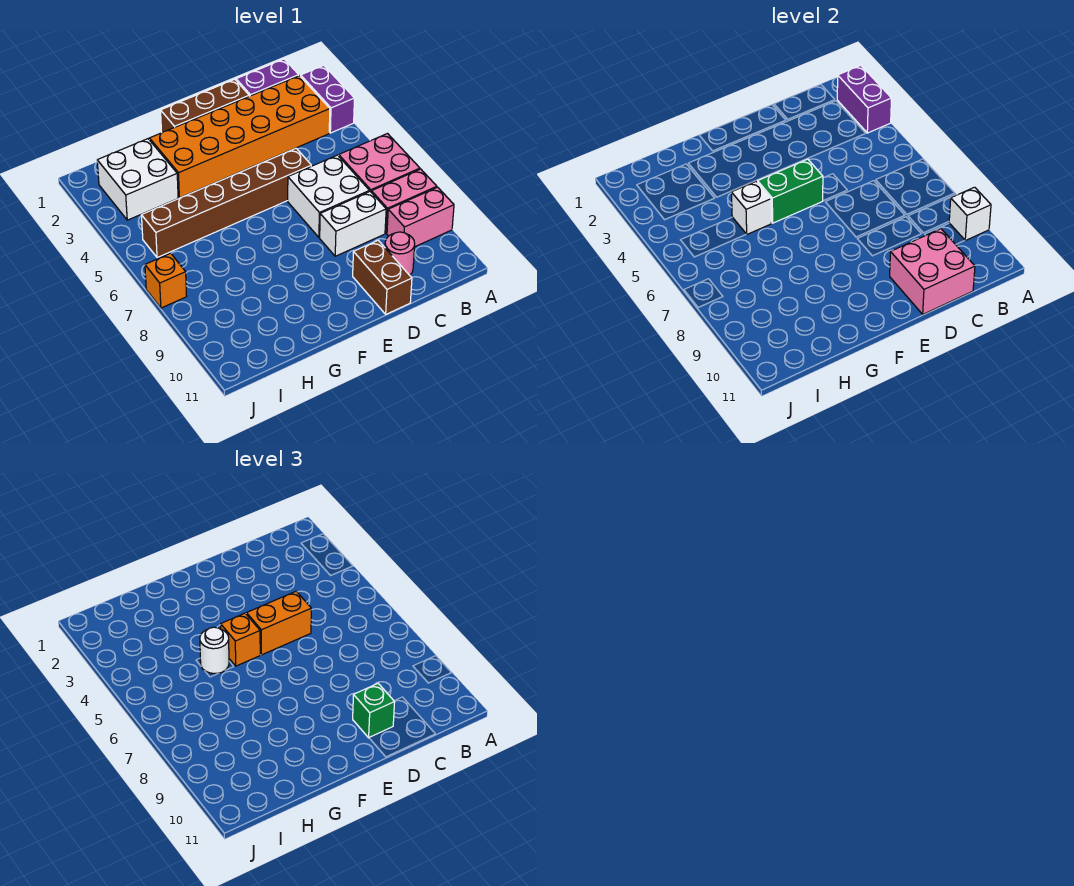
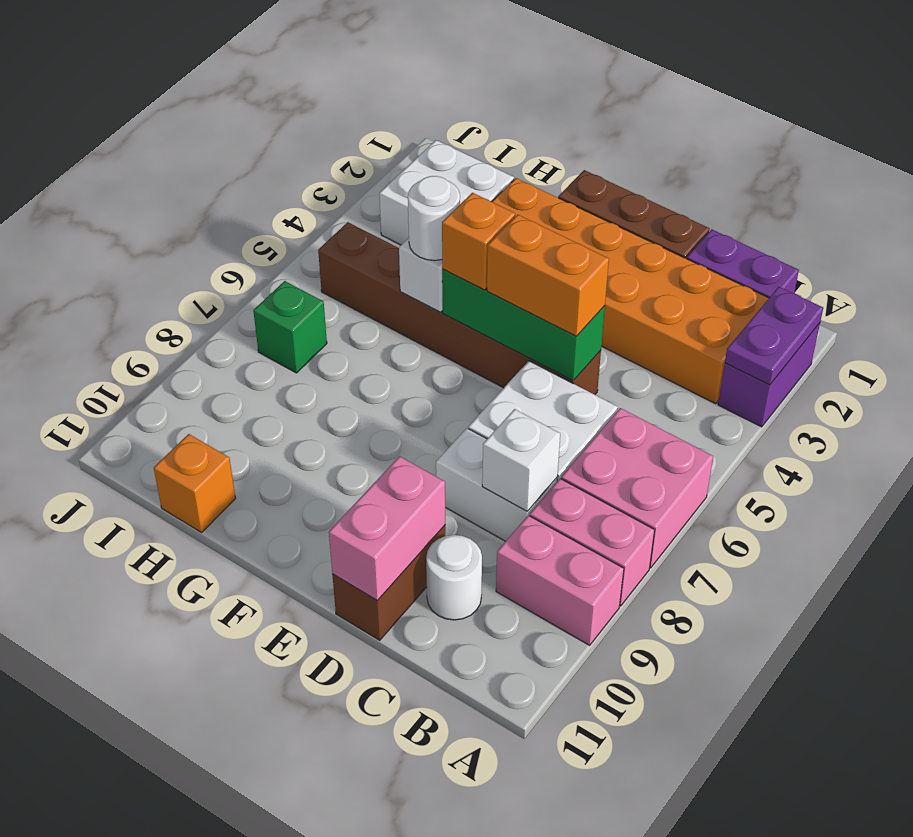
purple brick A2:A3 level 2 -> purple plate A2:A3 level 2
white brick A9 level 2 -> white brick C8 level 2
pink round brick C10 level 1 -> white round brick C10 level 1
pink brick C10:D11 level 2 -> pink brick D10:D11 level 2
green brick D10 level 3 -> green brick I7 level 1
green brick E5:F5 level 2 -> green brick D5:F5 level 2
orange brick J7 level 1 -> orange brick H11 level 1

